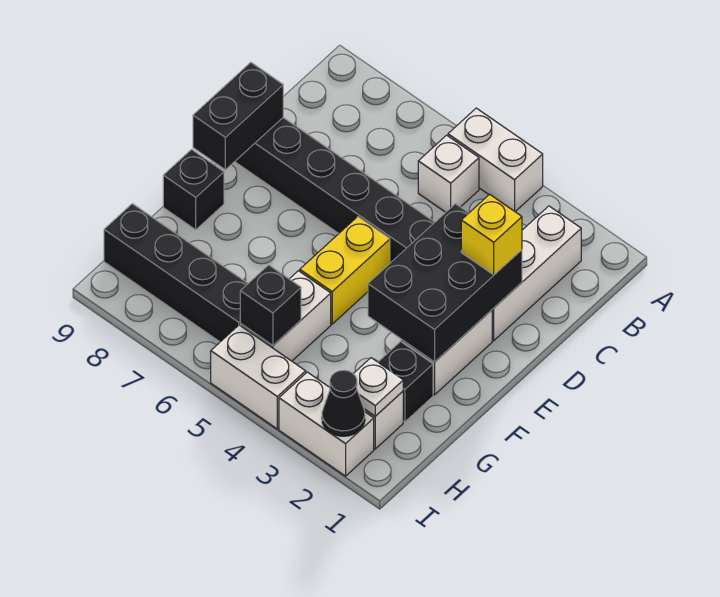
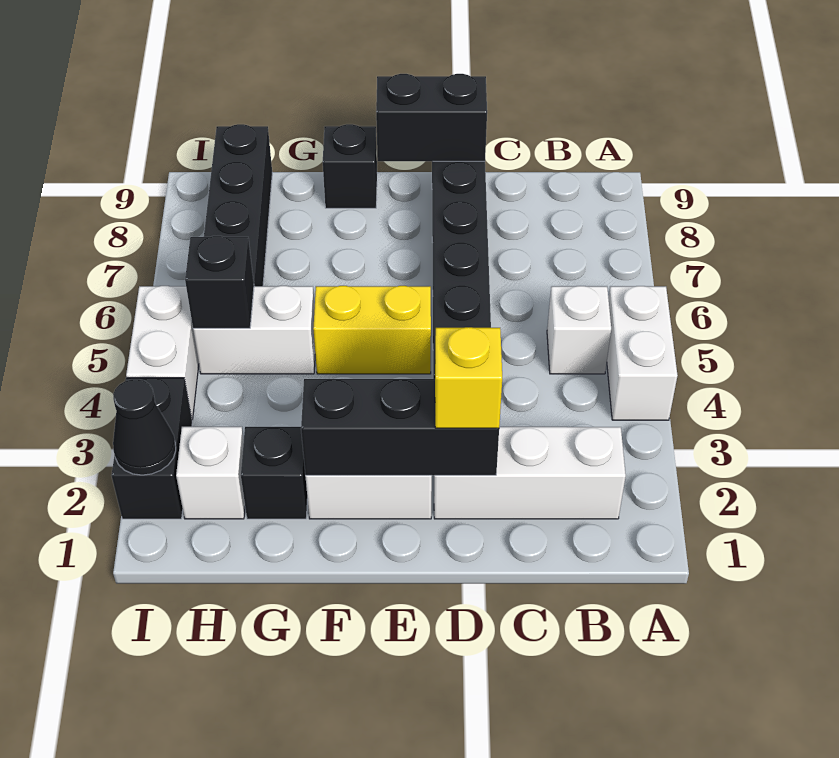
black brick D2:F3 level 2 -> black brick D2:F2 level 2
white plate H2 level 2 -> none
white brick I2:I3 level 1 -> black brick I2:I3 level 1

